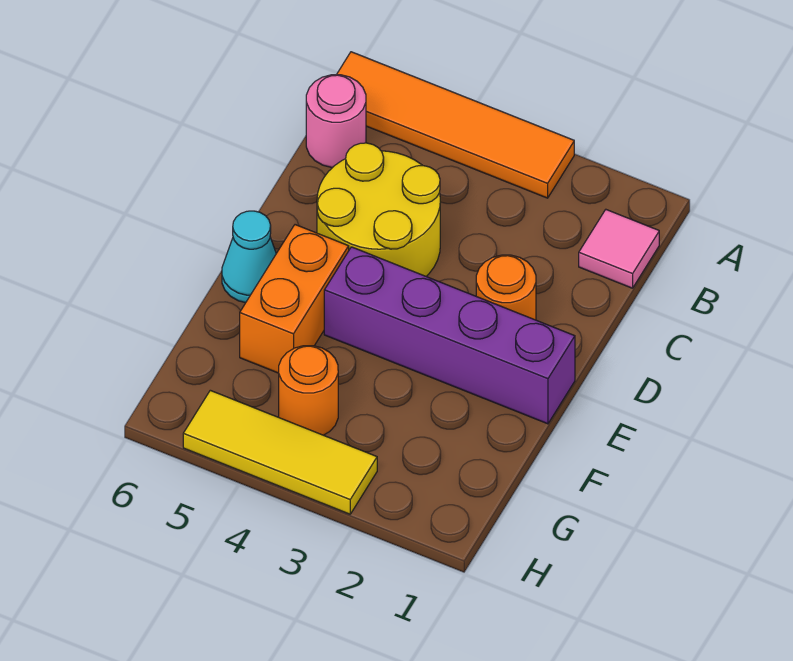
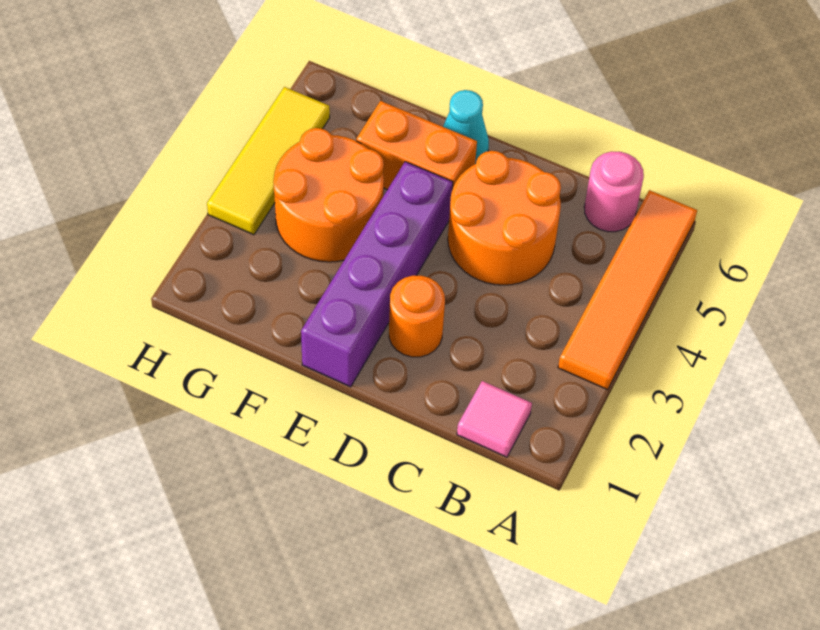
yellow round brick C4:D5 level 1 -> orange round brick C4:D5 level 1
orange round brick G4 level 1 -> orange round brick F3:G4 level 1

